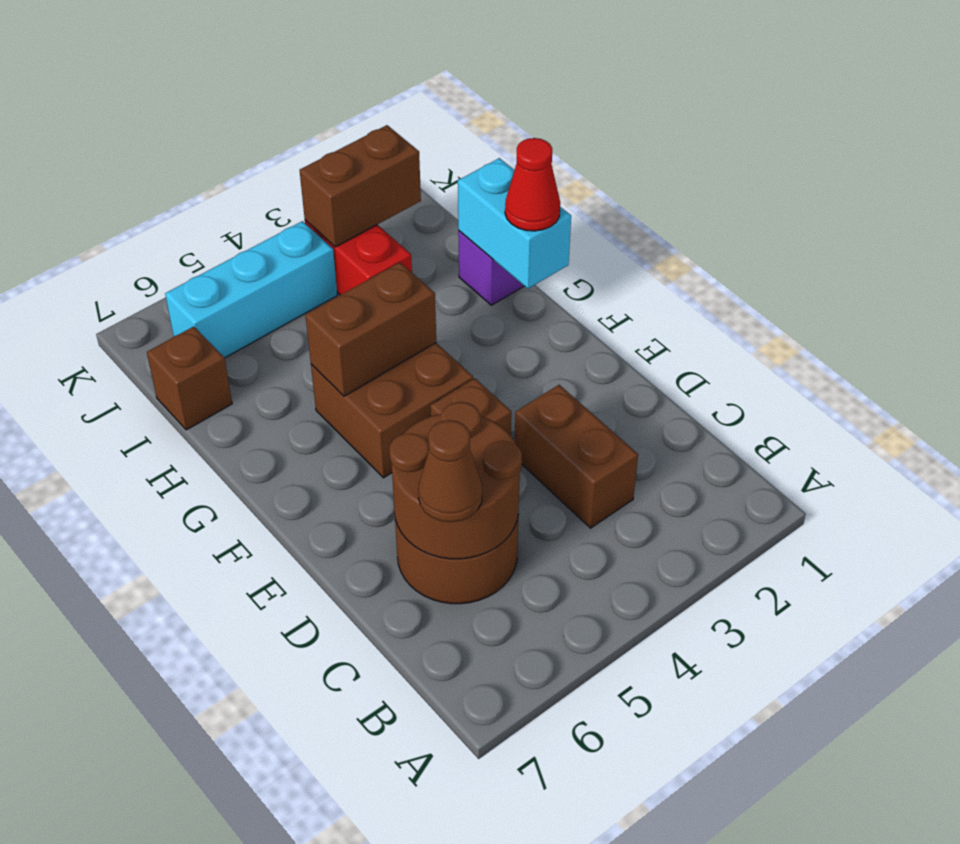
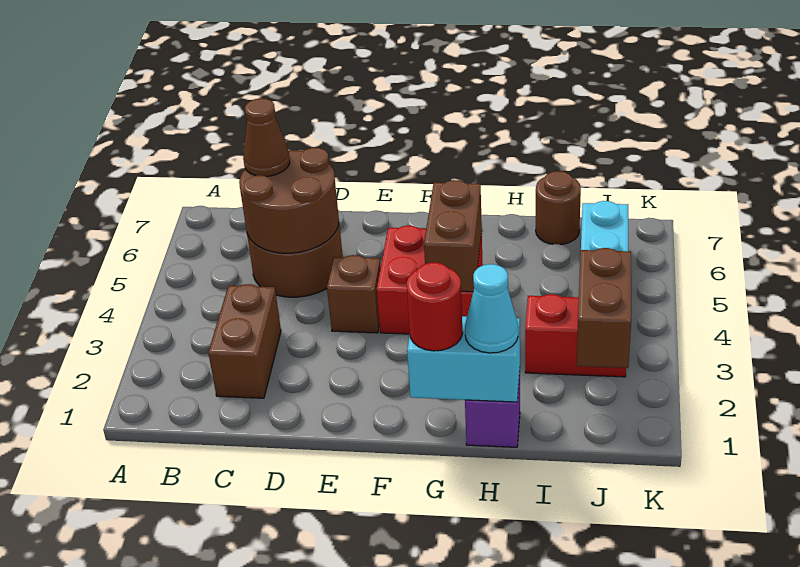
brown brick C3:D3 level 1 -> brown brick C2:C3 level 1
brown brick F4:G5 level 1 -> red brick F4:G5 level 1
red cone G1 level 3 -> red round brick G1 level 3
none -> cyan cone H1 level 3
brown brick I7 level 1 -> brown round brick I7 level 1

